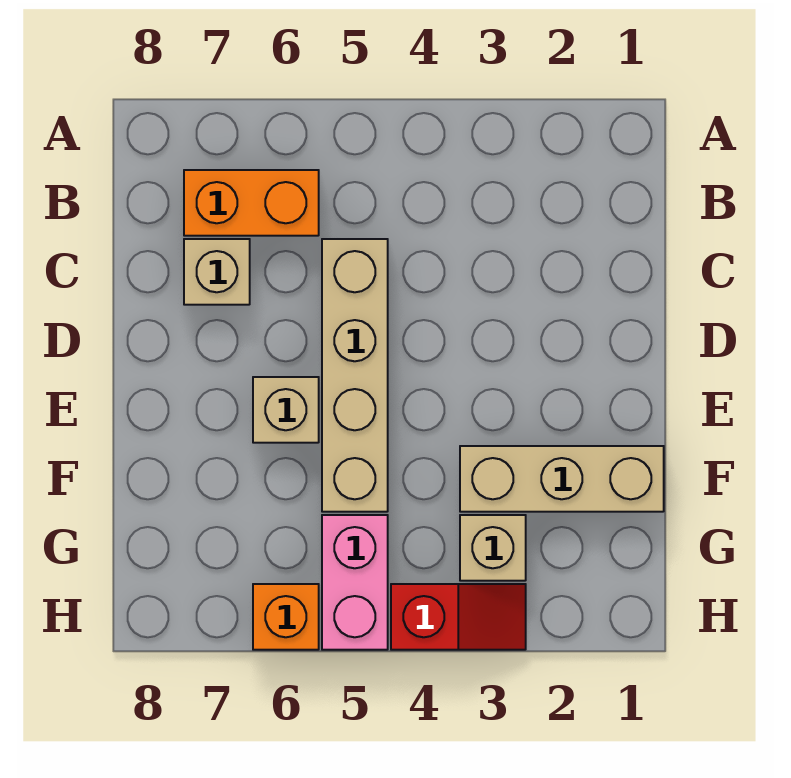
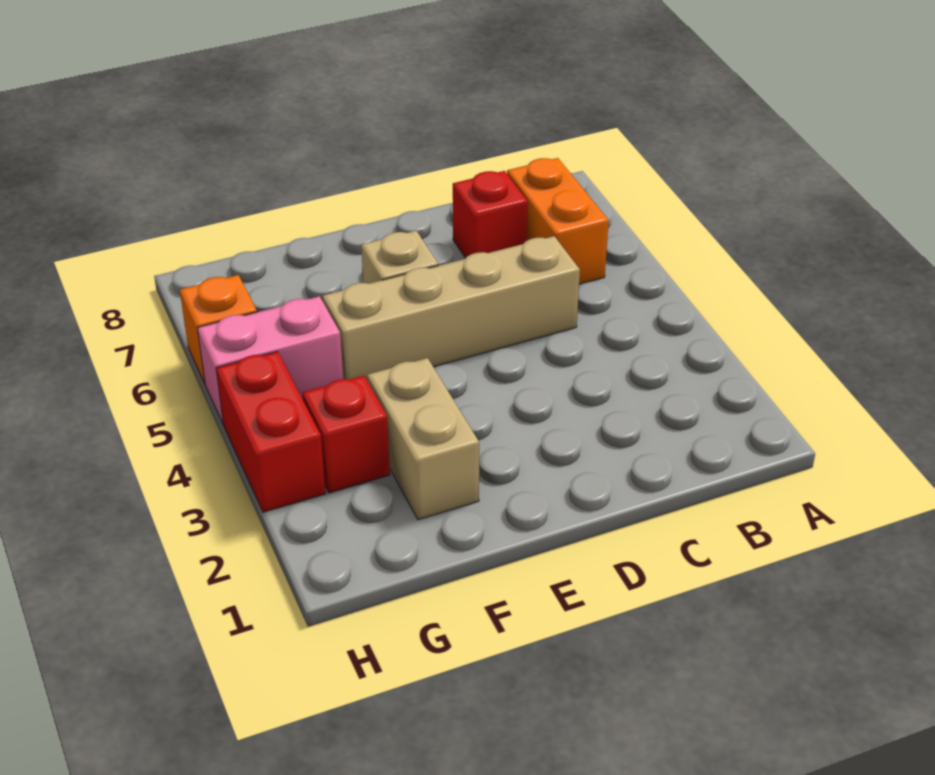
tan brick C7 level 1 -> red brick C7 level 1
tan brick F1:F3 level 1 -> tan brick F2:F3 level 1
tan brick G3 level 1 -> red brick G3 level 1
red slope H3:H4 level 1 top 4 -> red brick H3:H4 level 1

